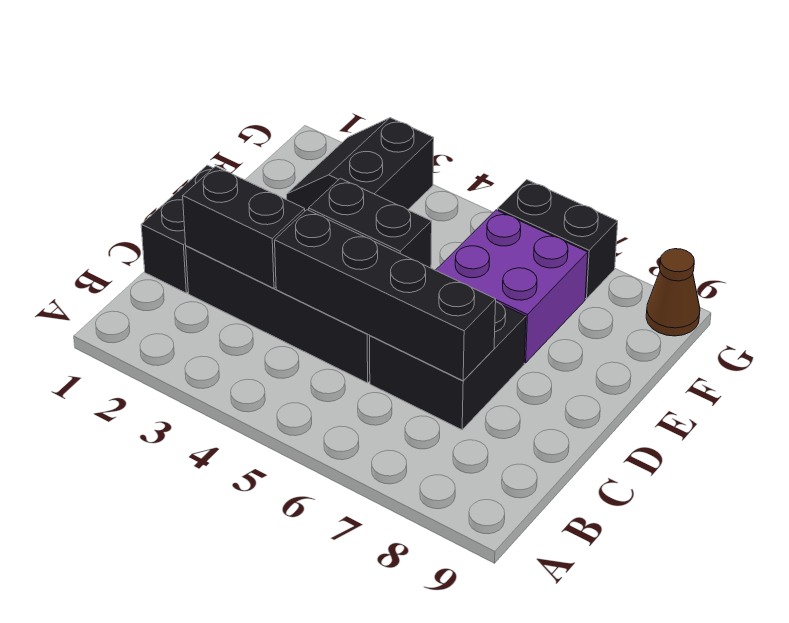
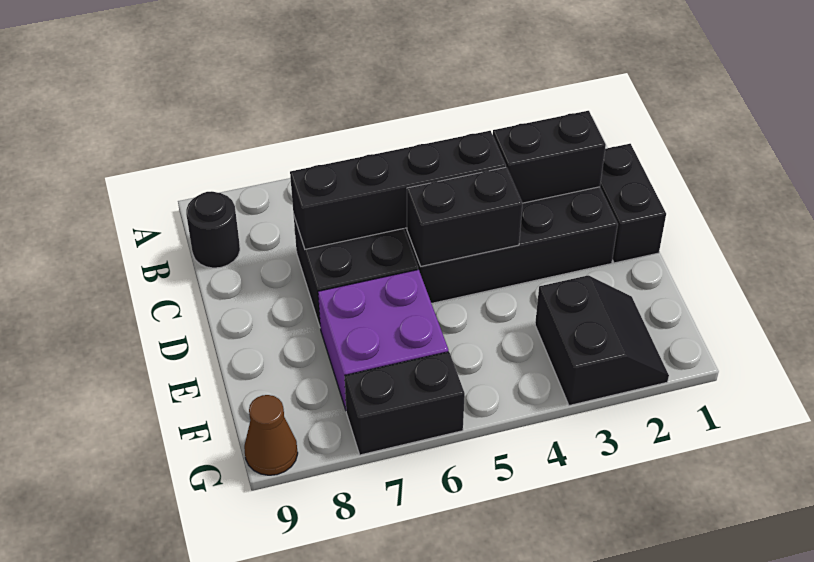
none -> black round brick B9 level 1

